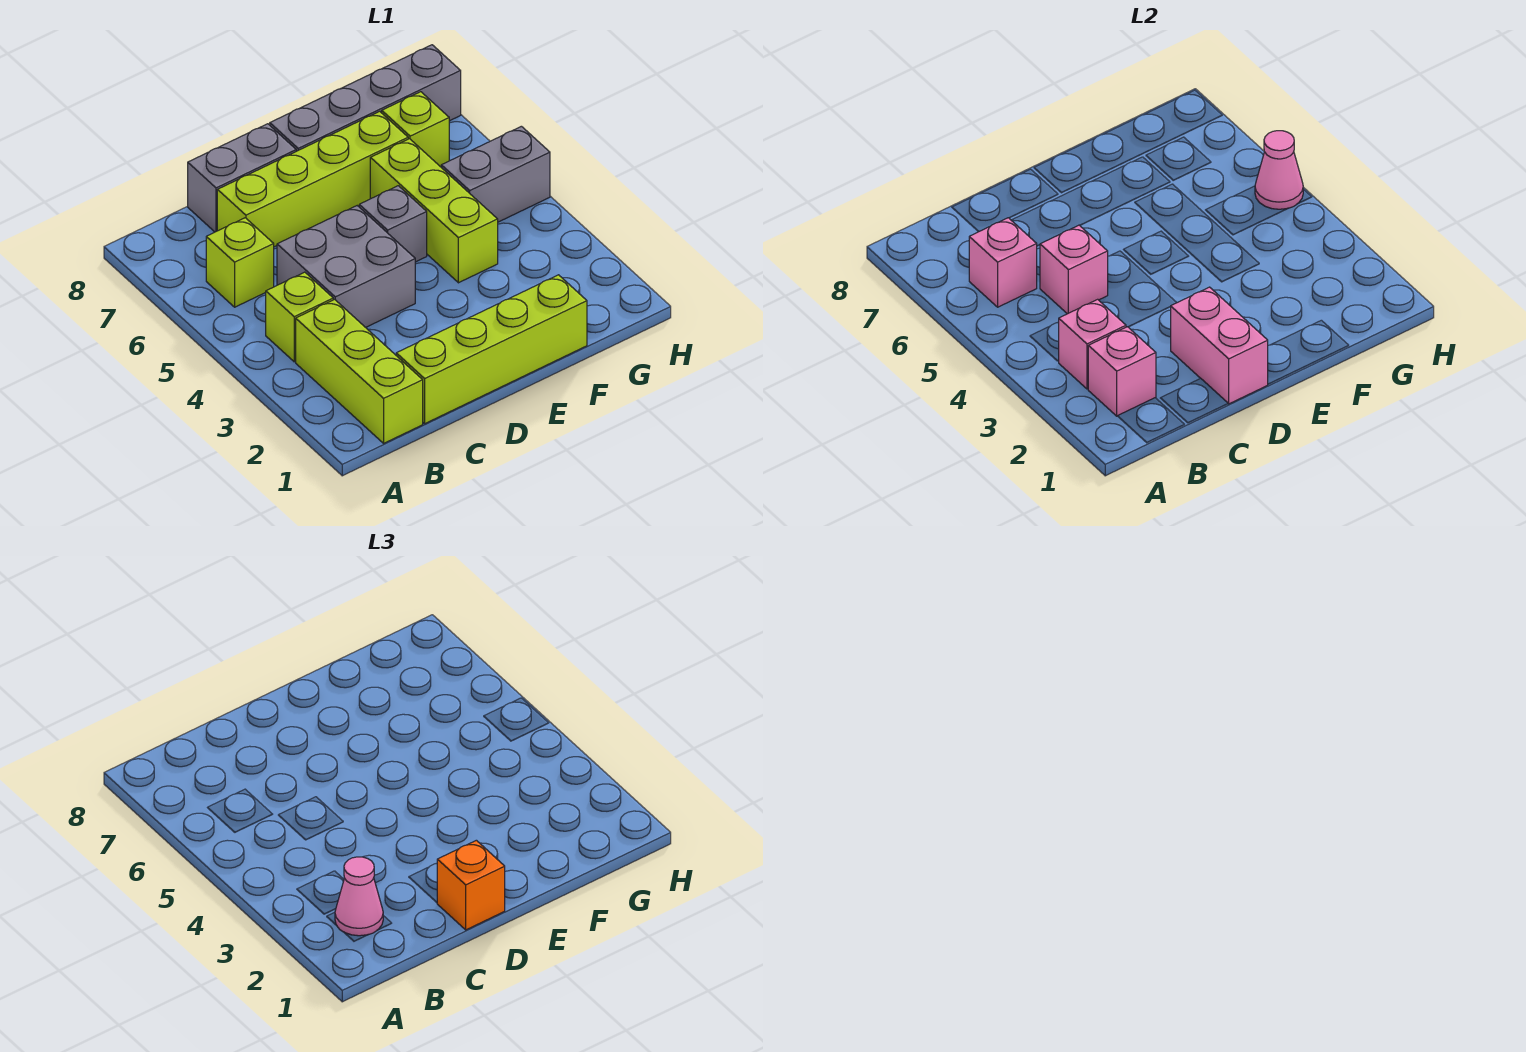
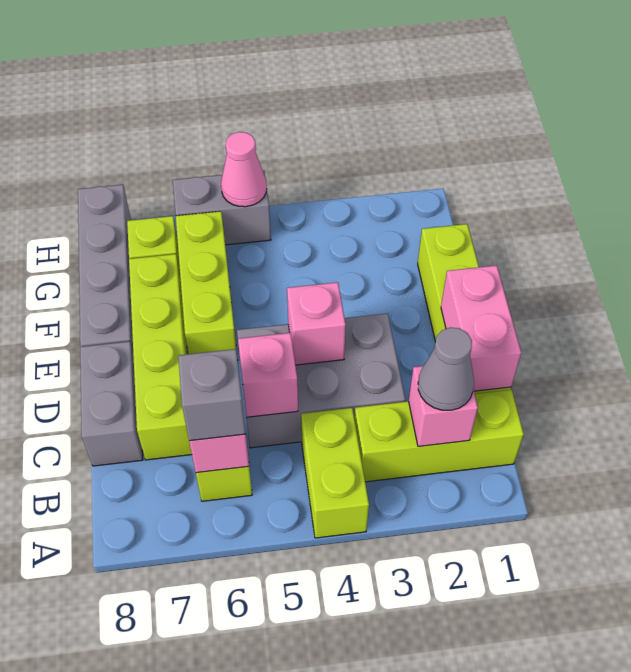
pink cone B2 level 3 -> grey cone B2 level 3
pink brick B3 level 2 -> pink brick D4 level 2
lime brick B4 level 1 -> lime brick A4:B4 level 1
grey brick C4:D5 level 1 -> grey brick C3:D5 level 1
pink brick D1:D2 level 2 -> pink brick C1:D1 level 2
orange brick D1 level 3 -> none
grey brick E5 level 1 -> grey brick B6 level 3
lime brick F4:F6 level 1 -> lime brick E6:G6 level 1
grey brick G5:H5 level 1 -> grey brick H5:H6 level 1

